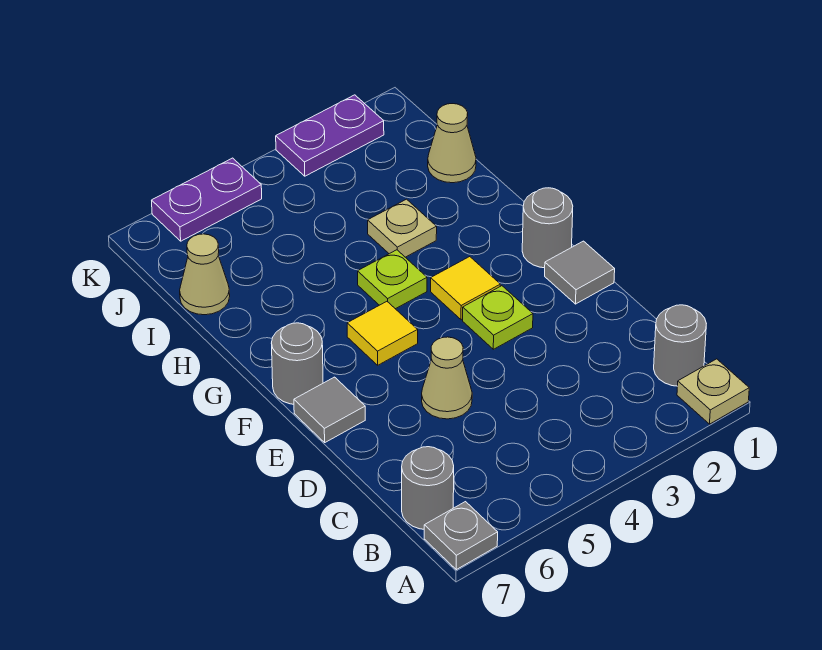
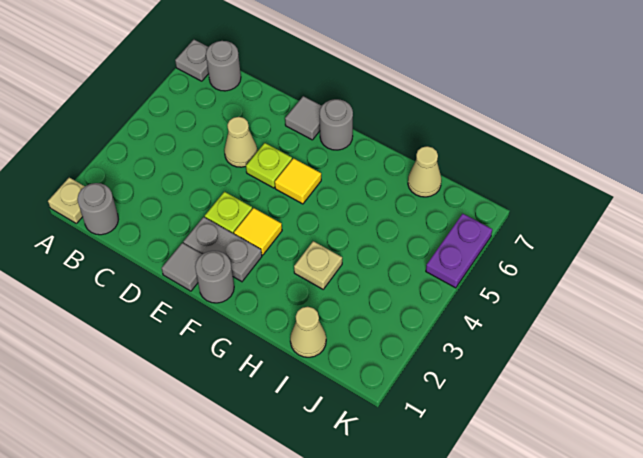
none -> grey plate E2:F2 level 1
lime plate G4 level 1 -> lime plate E5 level 1
purple plate K2:K3 level 1 -> none

